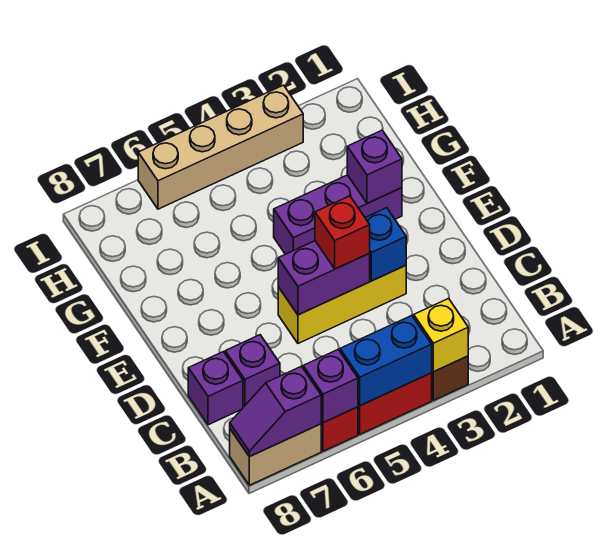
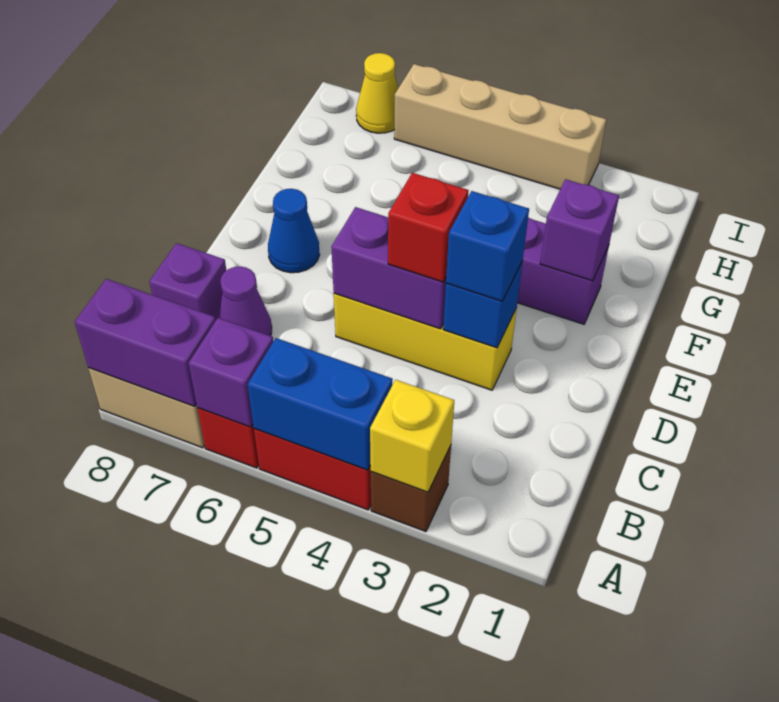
purple slope A7:A8 level 2 top 7 -> purple brick A7:A8 level 2
purple brick C7 level 1 -> purple cone C7 level 1
none -> blue brick D3 level 3
none -> blue cone E7 level 1
none -> yellow cone I7 level 1

